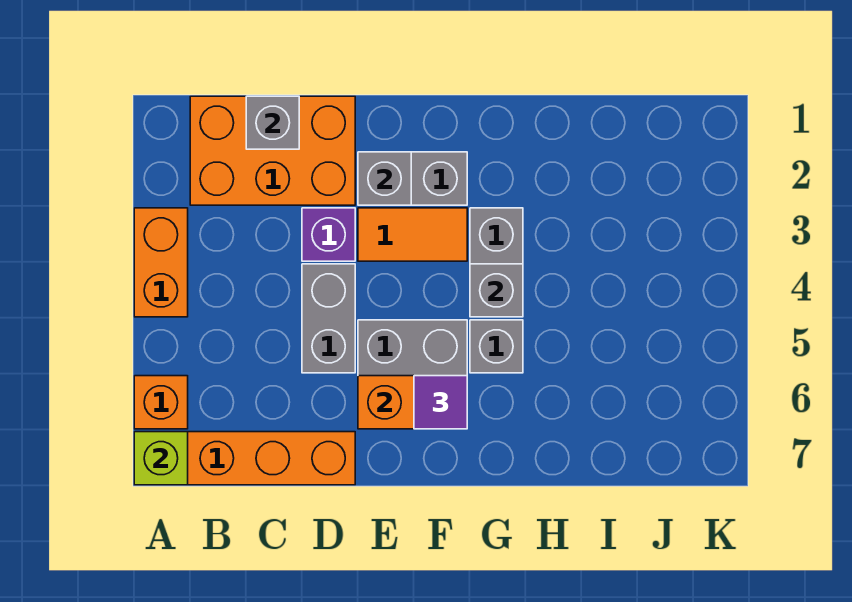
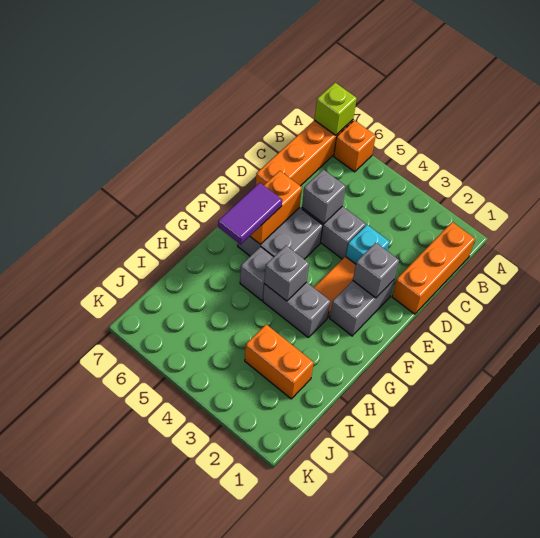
orange brick A3:A4 level 1 -> orange brick I2:I3 level 1
orange brick B1:D2 level 1 -> orange brick B1:D1 level 1
grey brick C1 level 2 -> grey brick D5 level 2
purple brick D3 level 1 -> cyan brick D3 level 1
purple tile F6 level 3 -> purple tile F6:G6 level 3

